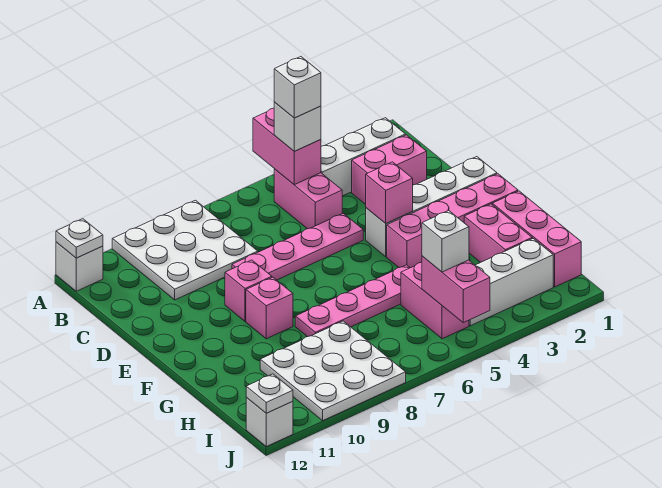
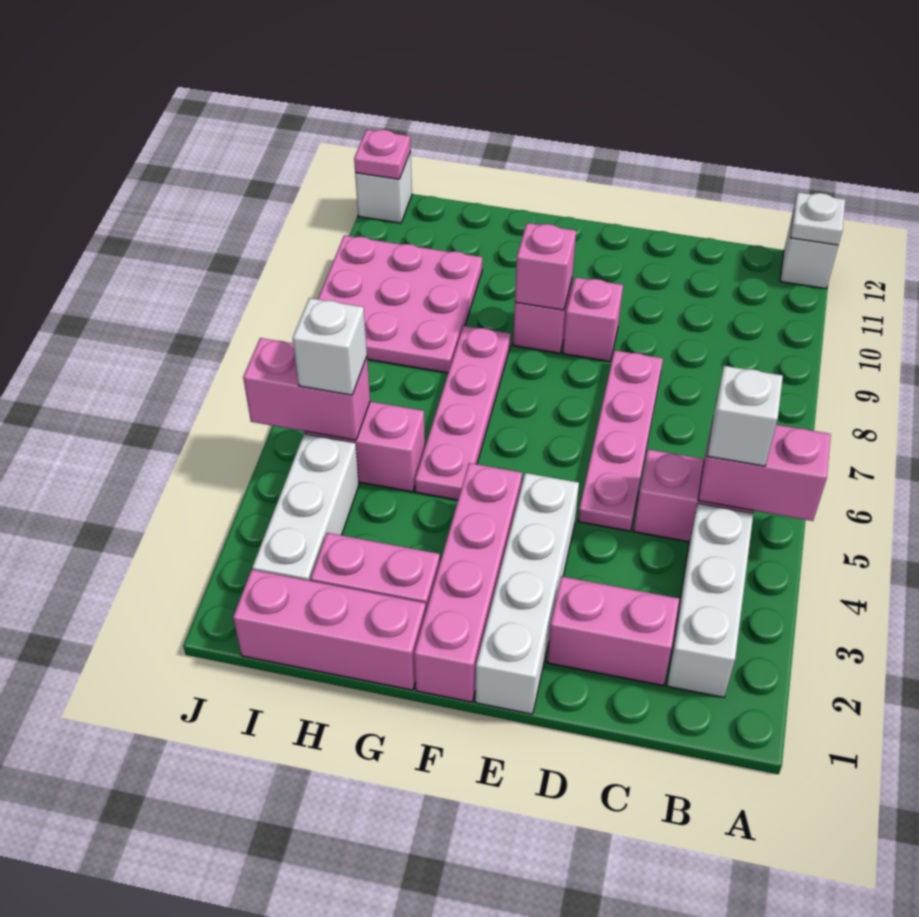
white plate A8:C10 level 1 -> none
white brick B5 level 4 -> none
pink brick C2:C3 level 1 -> pink brick C2:D2 level 1
pink brick E4 level 2 -> pink brick F9 level 2
white plate H8:J10 level 1 -> pink plate H8:J10 level 1
white plate J12 level 2 -> pink plate J12 level 2

